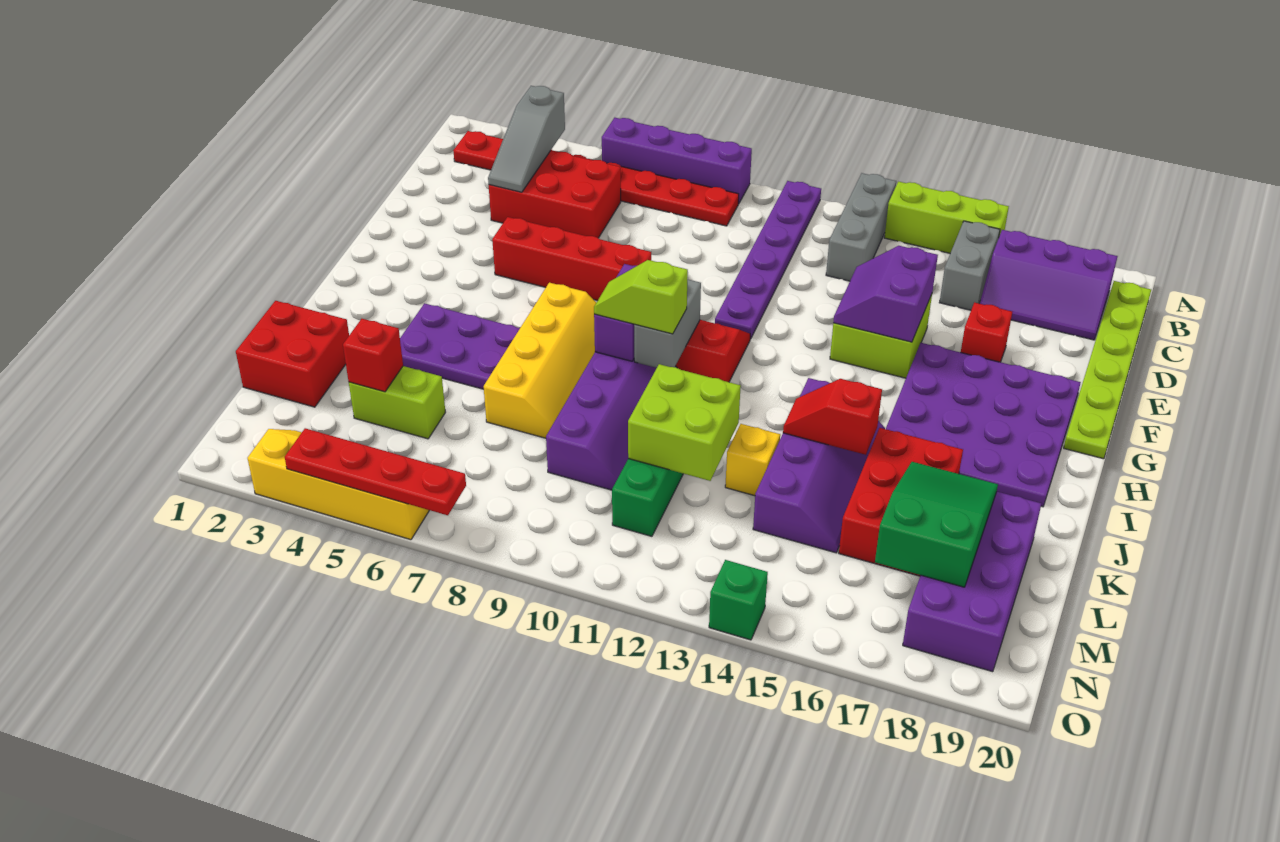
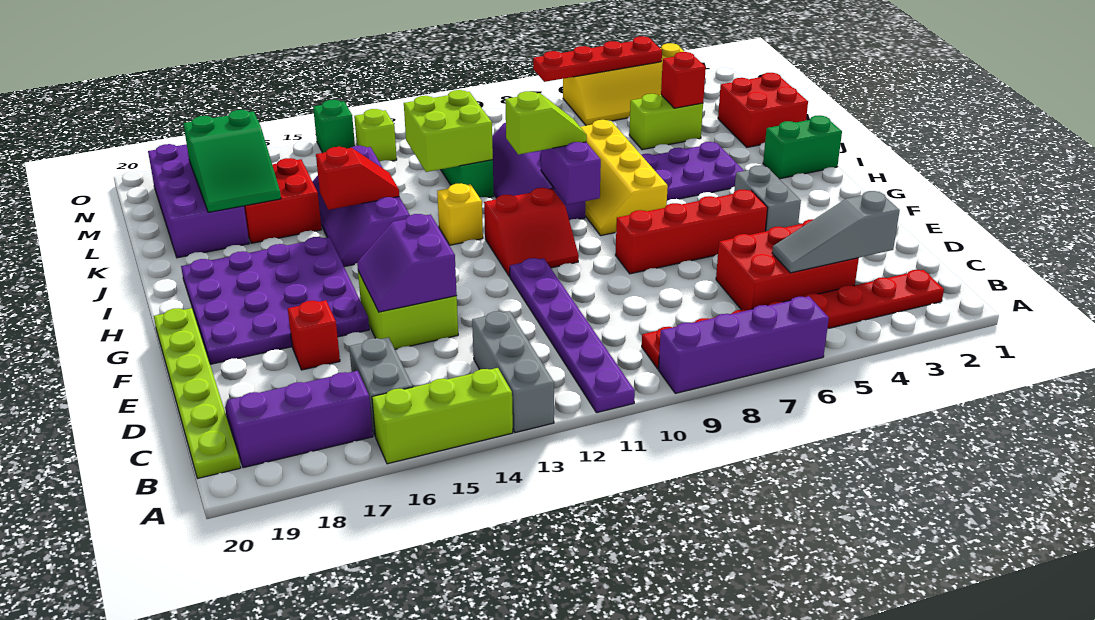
grey slope B4:D4 level 2 top B -> grey slope C3:C5 level 2 top 3
purple slope E14:F15 level 2 top 15 -> purple slope E14:F15 level 2 top 14
grey brick H10:I10 level 2 -> grey brick F4:G4 level 1
none -> green brick I1:I2 level 1
red brick J16:L17 level 1 -> red brick K16:L17 level 1
yellow brick K13 level 1 -> yellow brick I12 level 1
none -> lime brick N13 level 1

